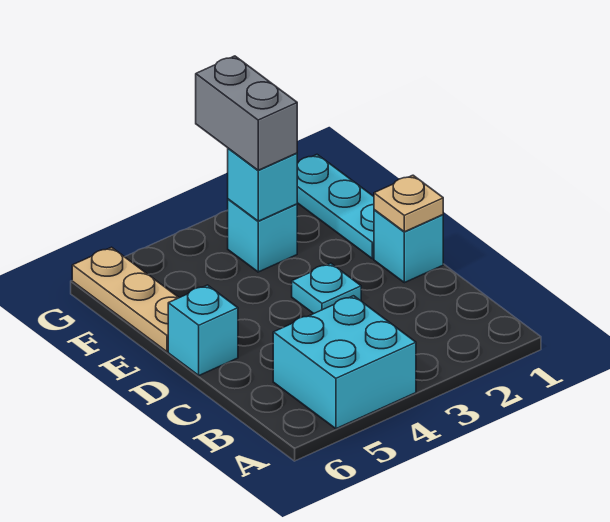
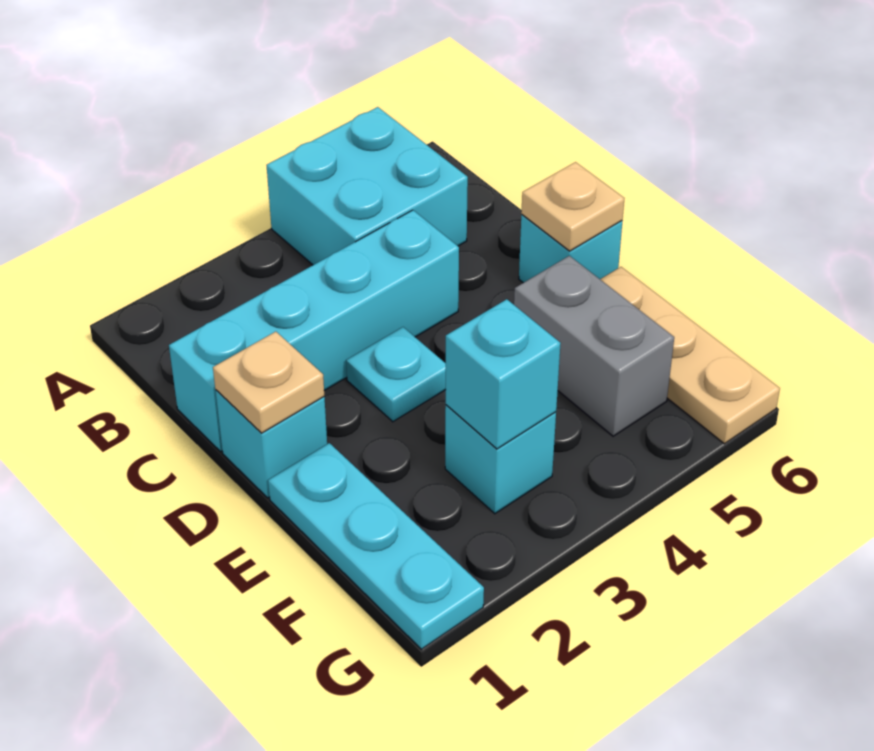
none -> cyan brick C1:C4 level 1
none -> tan plate D6 level 2
grey brick F3:G3 level 3 -> grey brick E5:F5 level 1

